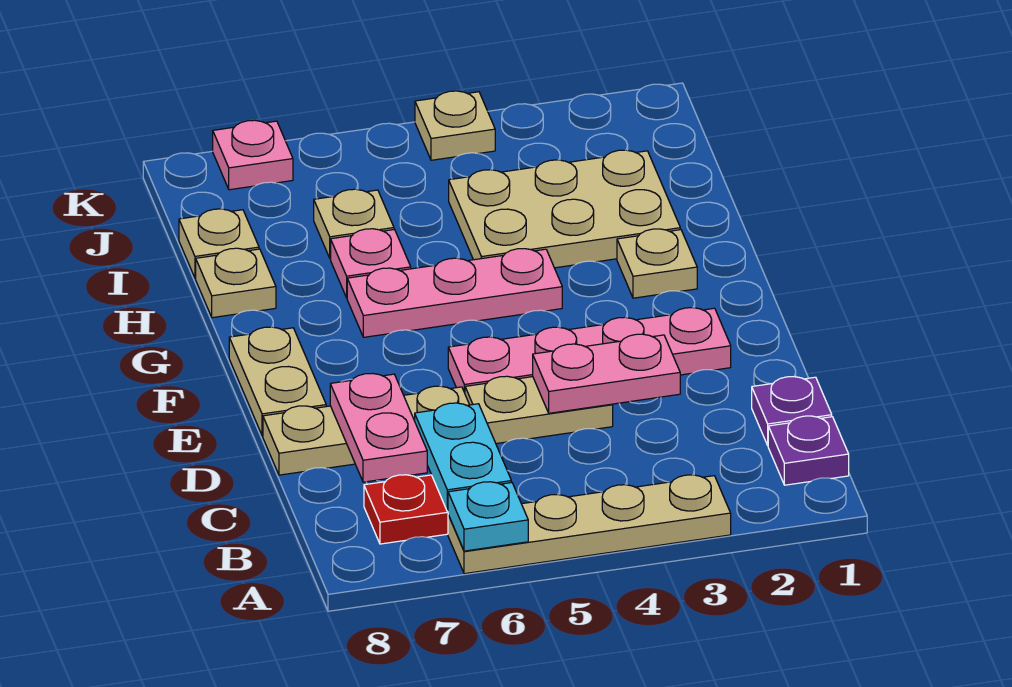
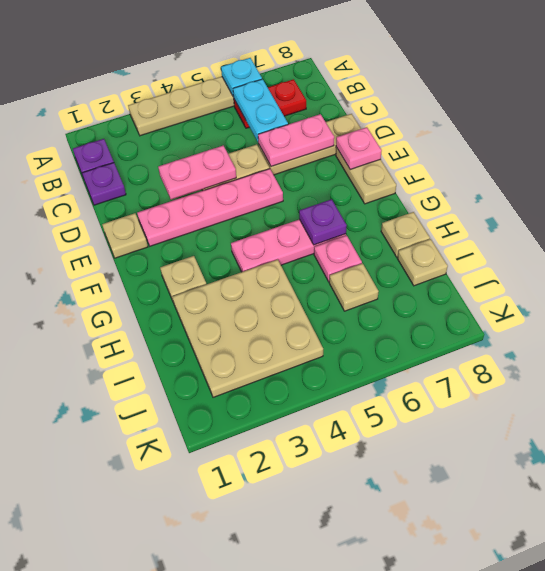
pink plate C7:D7 level 2 -> pink plate D6:D7 level 2
none -> purple plate G6 level 2
tan plate H2:I4 level 1 -> tan plate H2:J4 level 1
tan plate K4 level 1 -> tan plate E1 level 1
pink plate K7 level 1 -> pink plate E8 level 2

